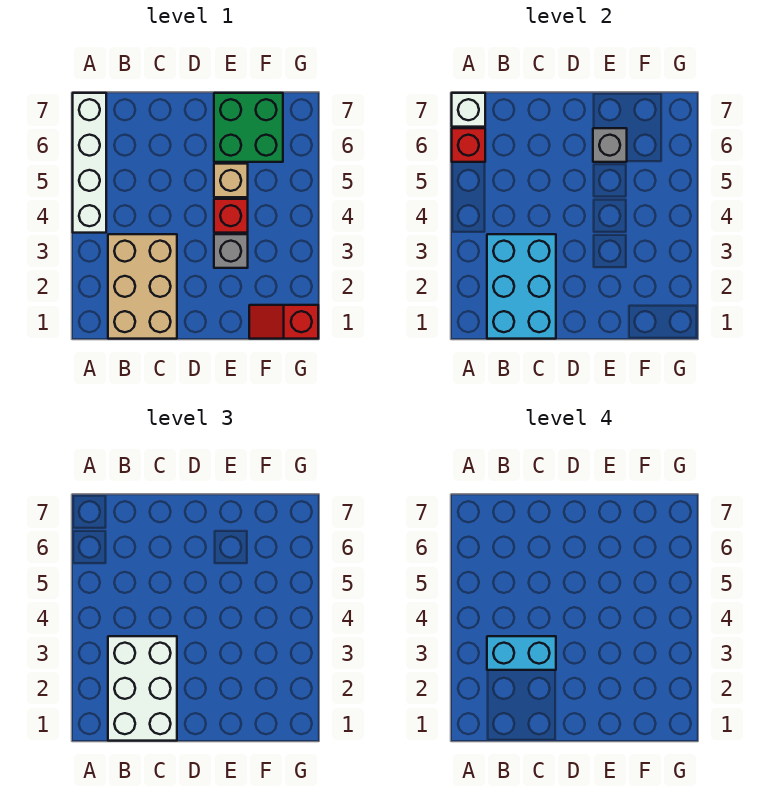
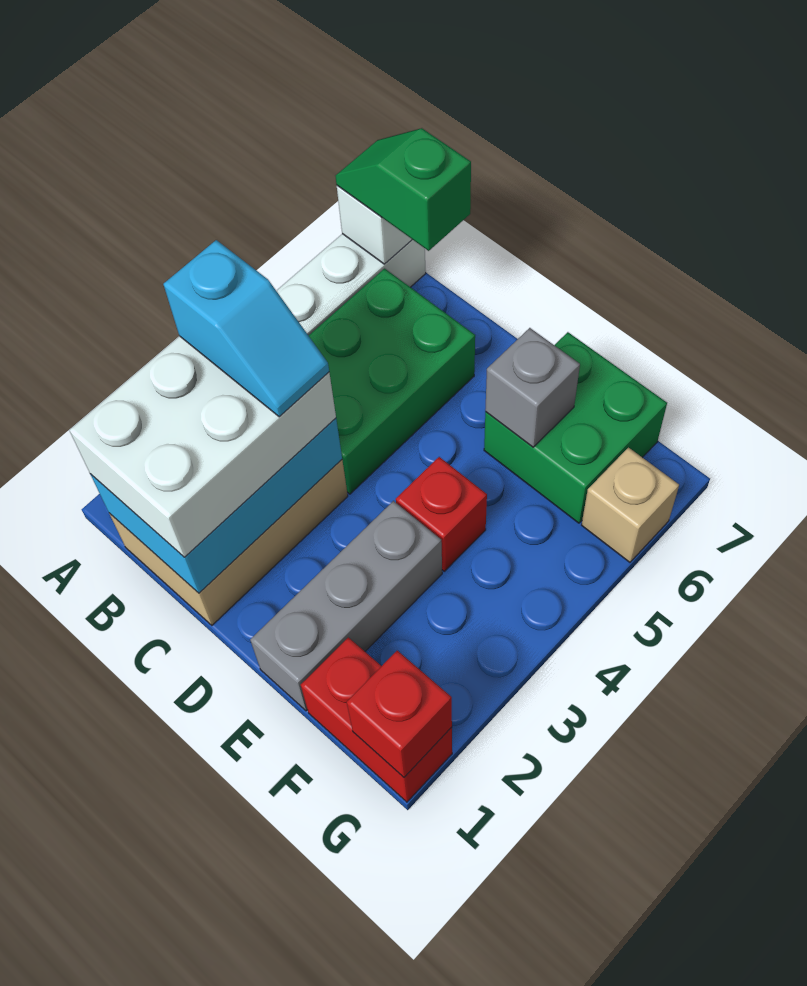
red brick A6 level 2 -> red brick G1 level 2
none -> green slope A7:B7 level 3 top B
cyan brick B3:C3 level 4 -> cyan slope B3:C3 level 4 top B
none -> green brick B4:C6 level 1
grey brick E3 level 1 -> grey brick E1:E3 level 1
tan brick E5 level 1 -> tan brick G6 level 1
red slope F1:G1 level 1 top G -> red brick F1:G1 level 1

